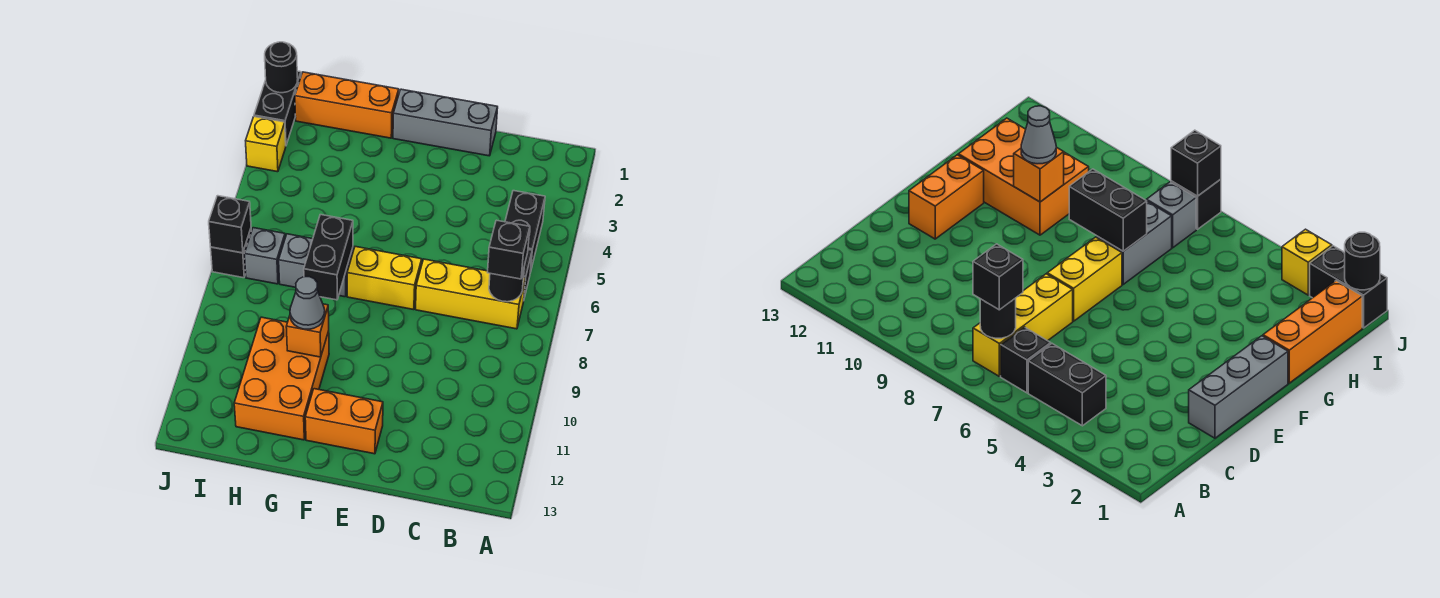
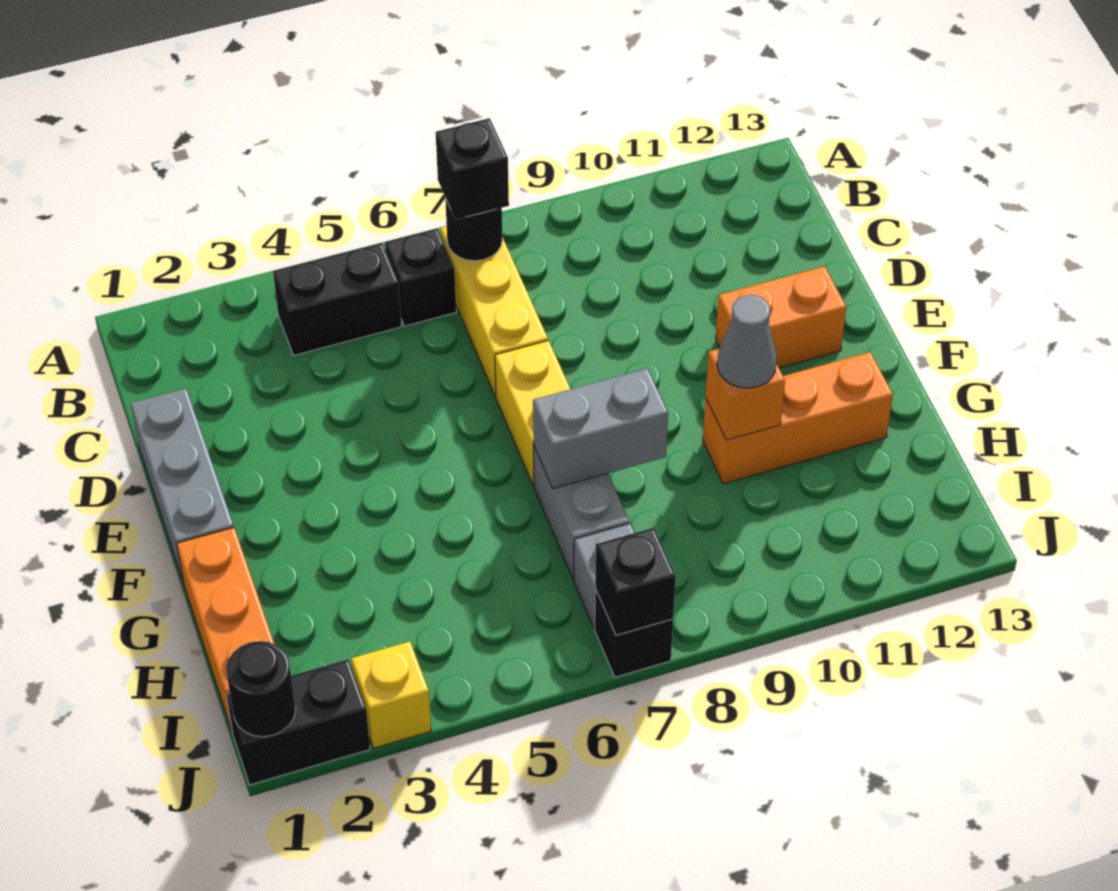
orange brick E12:F12 level 1 -> orange brick E11:E12 level 1
black brick G7:G8 level 2 -> grey brick G7:G8 level 2
orange brick G10:H12 level 1 -> orange brick G10:G12 level 1

